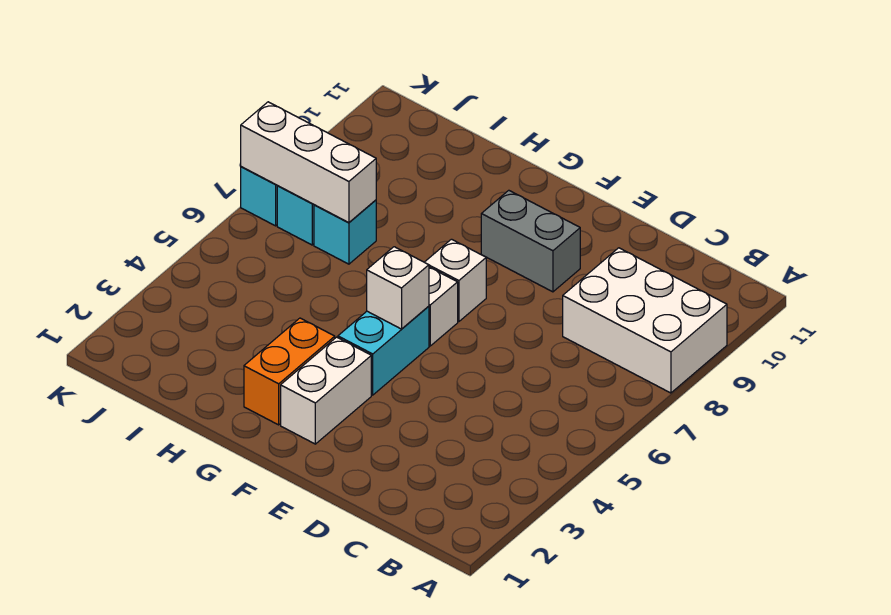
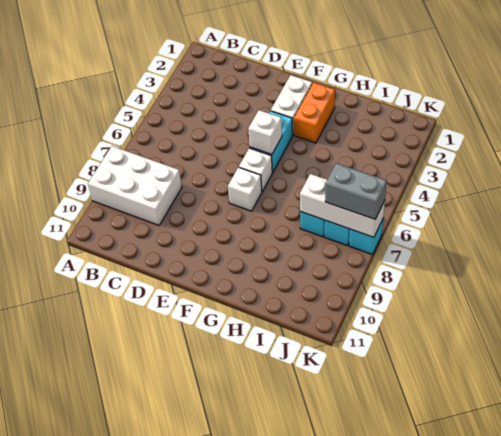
grey brick E9:F9 level 1 -> grey brick J7:K7 level 3

